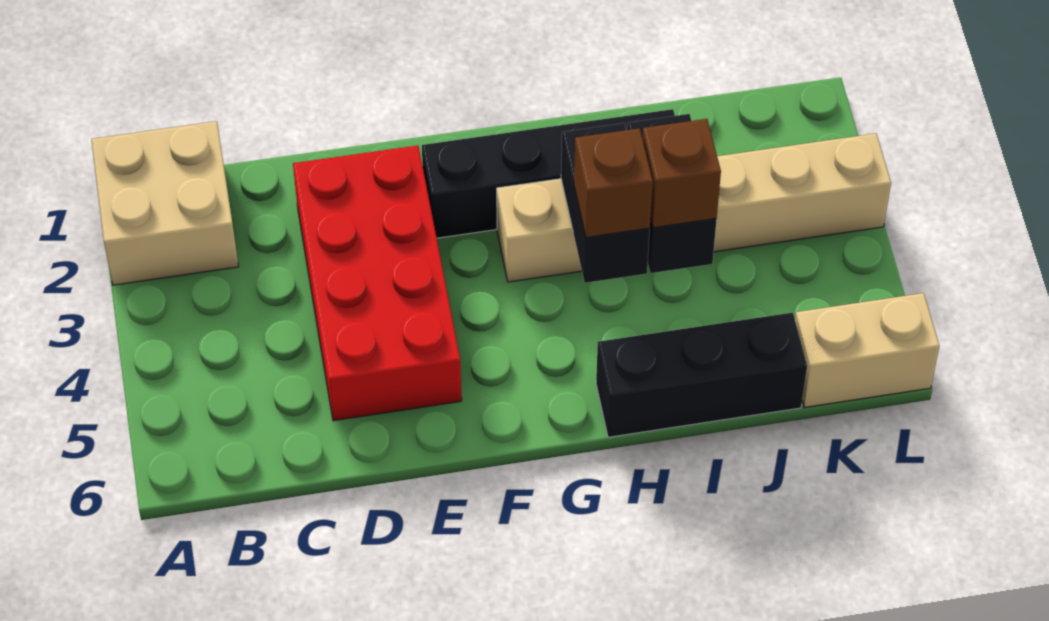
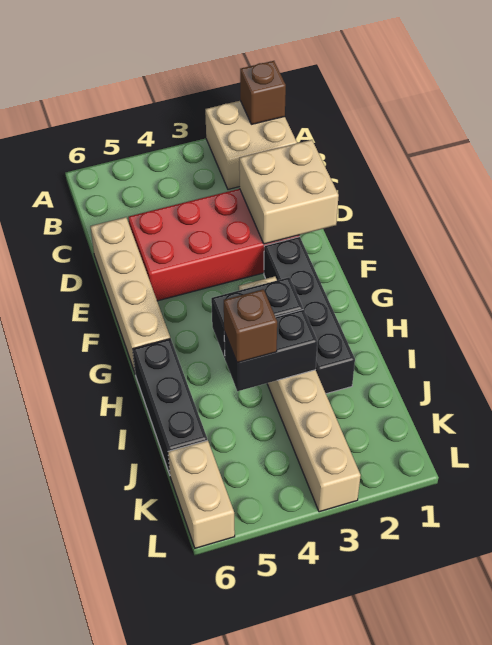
none -> tan brick D1:E2 level 2
none -> tan brick D6:G6 level 1
brown brick H4 level 3 -> brown brick A1 level 2

